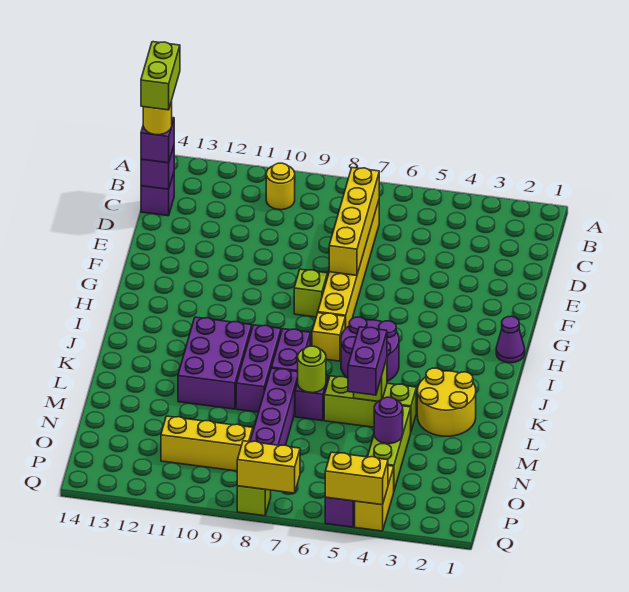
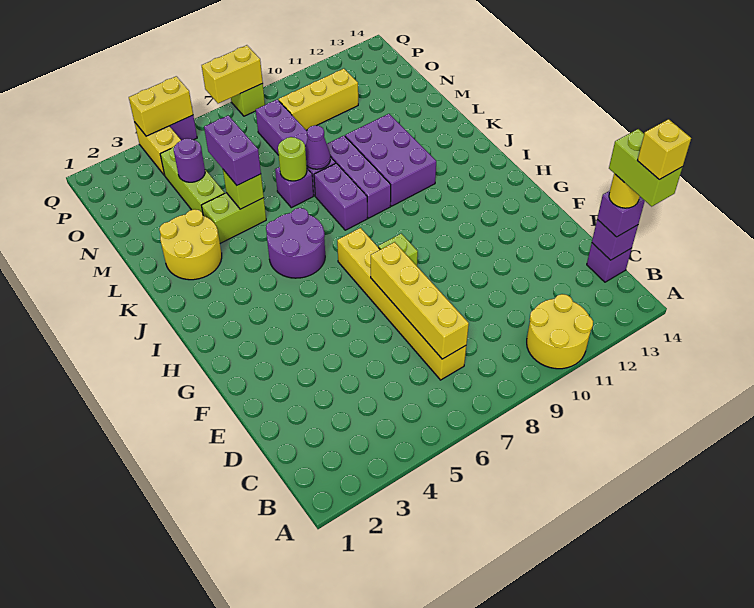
yellow round brick B10 level 1 -> yellow round brick A10:B11 level 1
purple cone H1 level 1 -> purple cone L8 level 2
yellow brick I7 level 1 -> yellow brick B14 level 6
lime brick L4:L6 level 1 -> lime brick L4:L5 level 1

